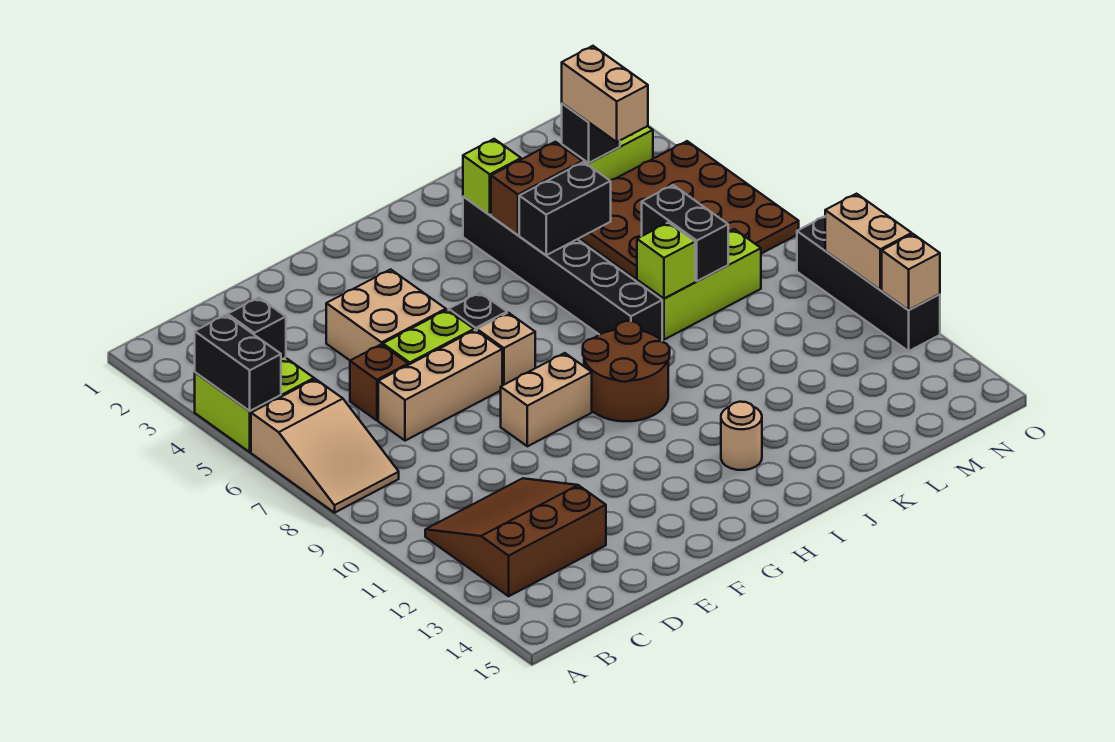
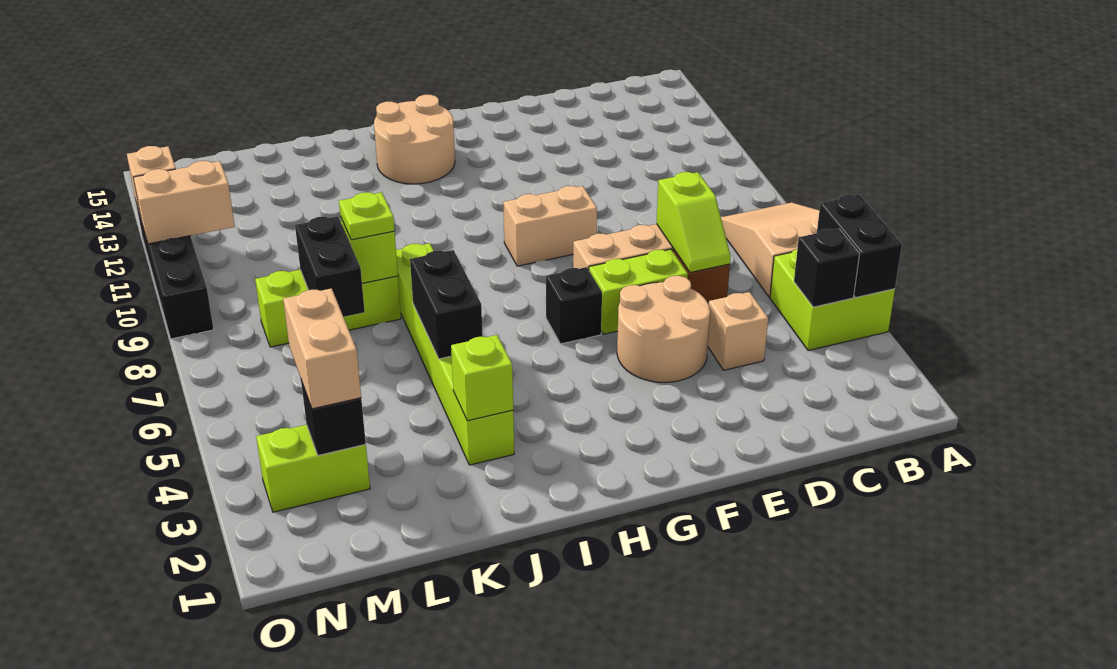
brown slope B11:D13 level 1 top 13 -> none
none -> lime slope D6:D7 level 2 top 7
tan brick E4:F5 level 1 -> tan round brick E4:F5 level 1
tan brick G7 level 1 -> tan brick D4 level 1
brown round brick H9:I10 level 1 -> none
tan round brick I13 level 1 -> tan round brick H13:I14 level 1
black brick J3:J8 level 1 -> lime brick J3:J8 level 1
brown brick J4:K4 level 2 -> none
black brick J5:K5 level 2 -> black brick J5:J6 level 2
none -> lime plate K8 level 3
brown plate L4:O7 level 1 -> none
tan brick O10:O11 level 2 -> tan brick N11:O11 level 2

